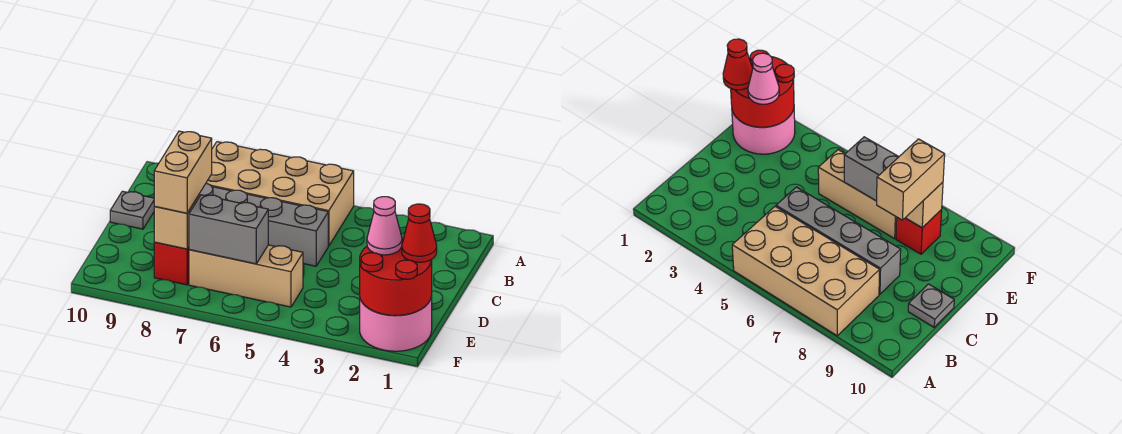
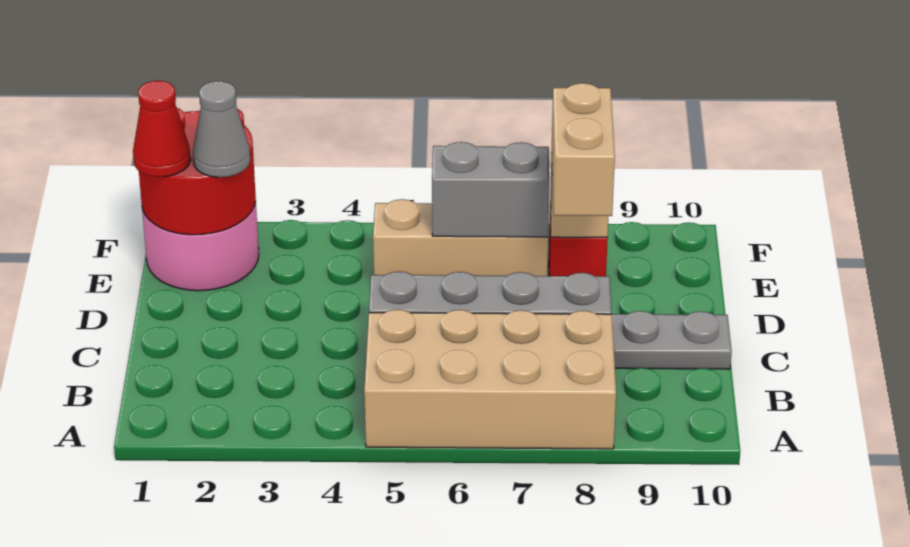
grey plate C10 level 1 -> grey plate C9:C10 level 1
pink cone E2 level 3 -> grey cone E2 level 3

